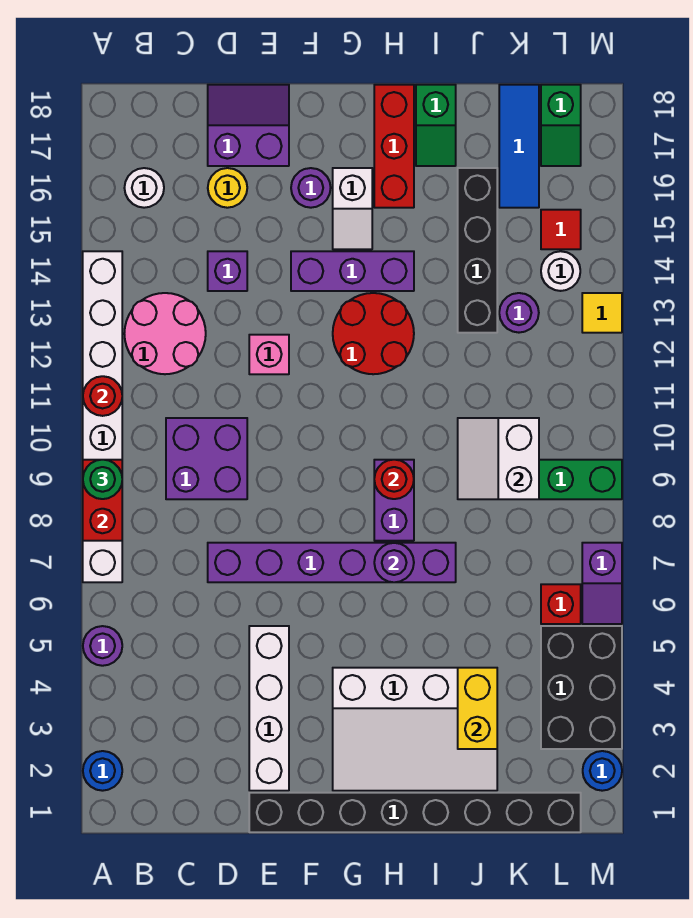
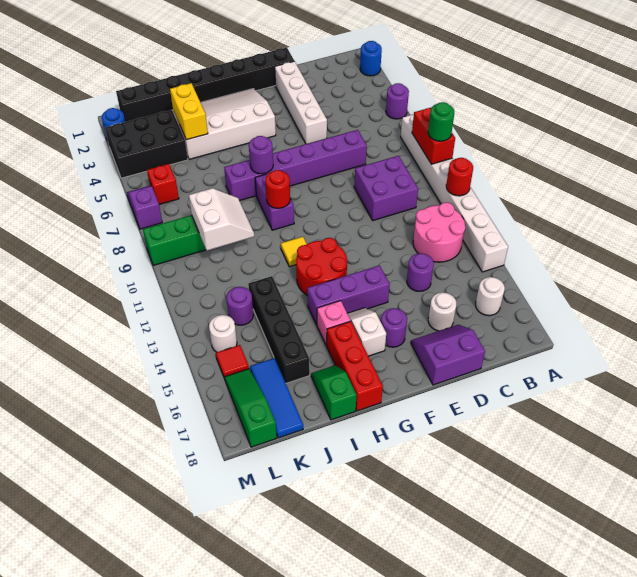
purple brick D14 level 1 -> purple round brick D14 level 1
yellow round brick D16 level 1 -> white round brick D16 level 1
purple slope D17:E18 level 1 top 17 -> purple slope D17:E18 level 1 top 18
pink brick E12 level 1 -> pink brick H15 level 1
black brick L3:M5 level 1 -> black brick K3:M4 level 1
green slope L17:L18 level 1 top 18 -> green slope L16:L18 level 1 top 18
yellow tile M13 level 1 -> yellow tile H11 level 1

